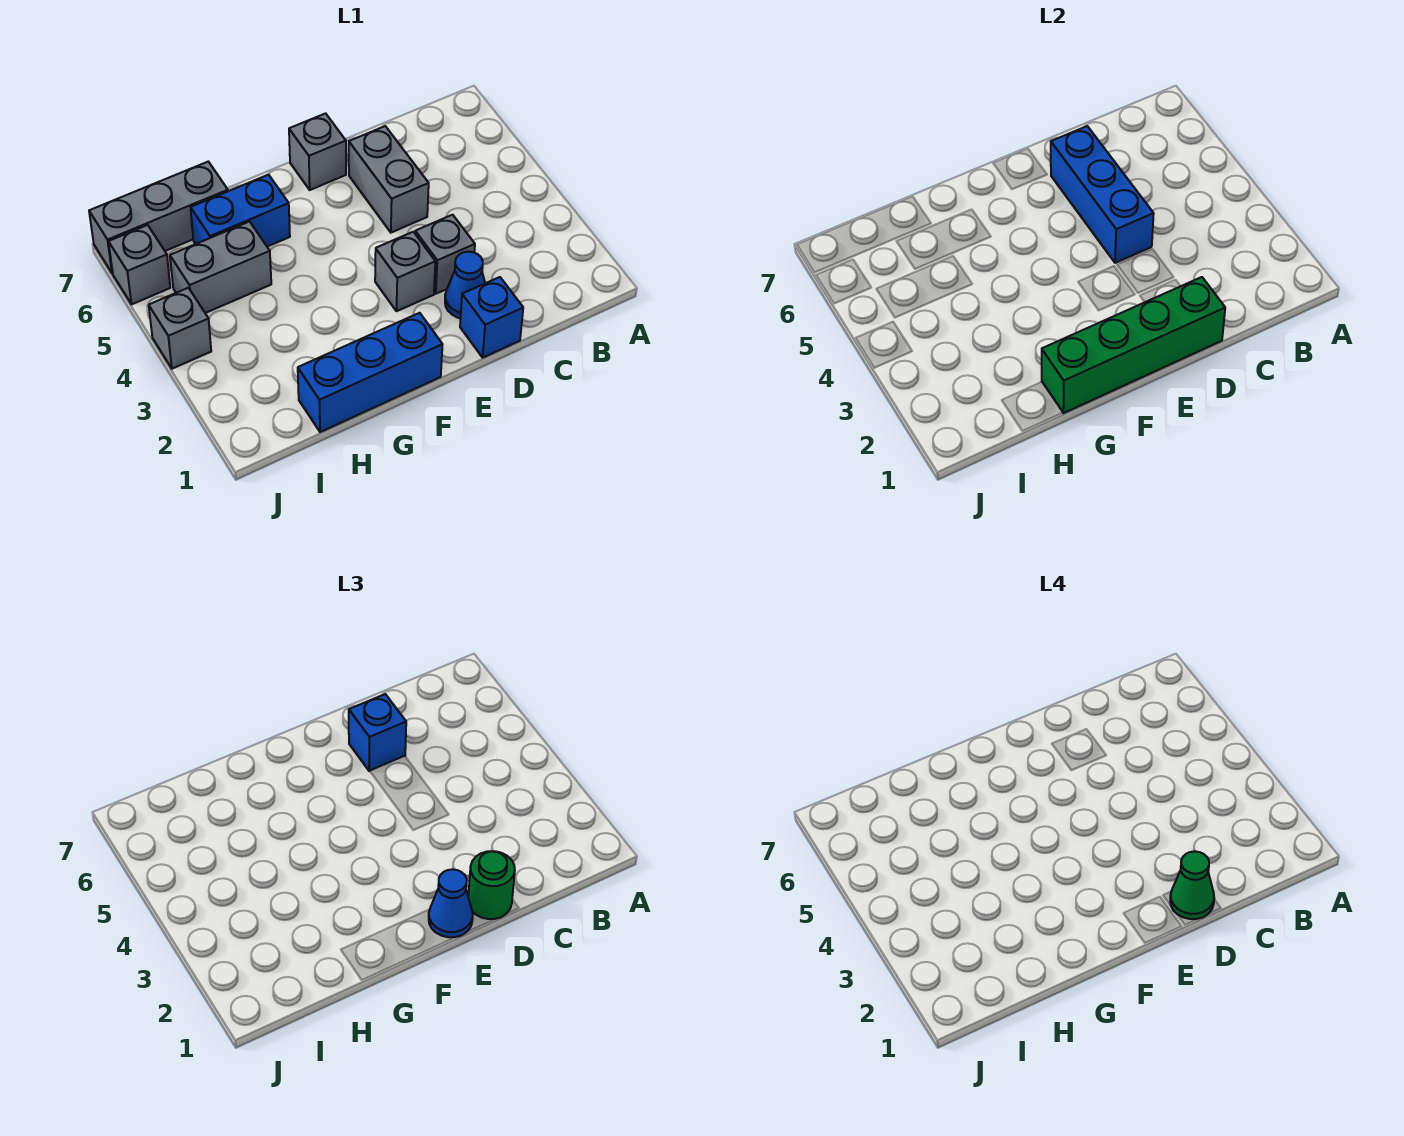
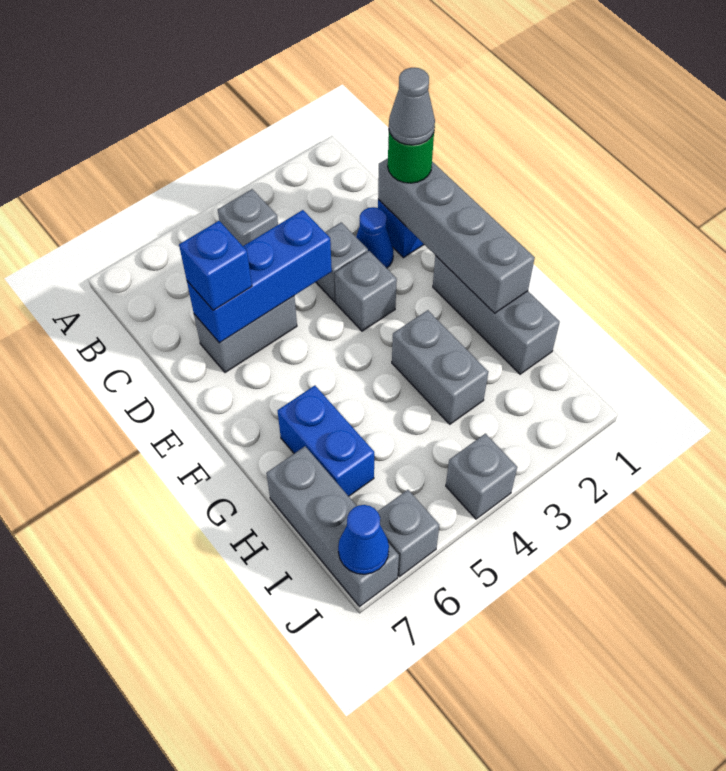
green brick D1:G1 level 2 -> grey brick D1:G1 level 2
green cone D1 level 4 -> grey cone D1 level 4
blue cone E1 level 3 -> blue cone J7 level 2
grey brick E7 level 1 -> grey brick B4 level 1
blue brick F1:H1 level 1 -> grey brick F1:H1 level 1
grey brick H5:I5 level 1 -> grey brick G3:H3 level 1

